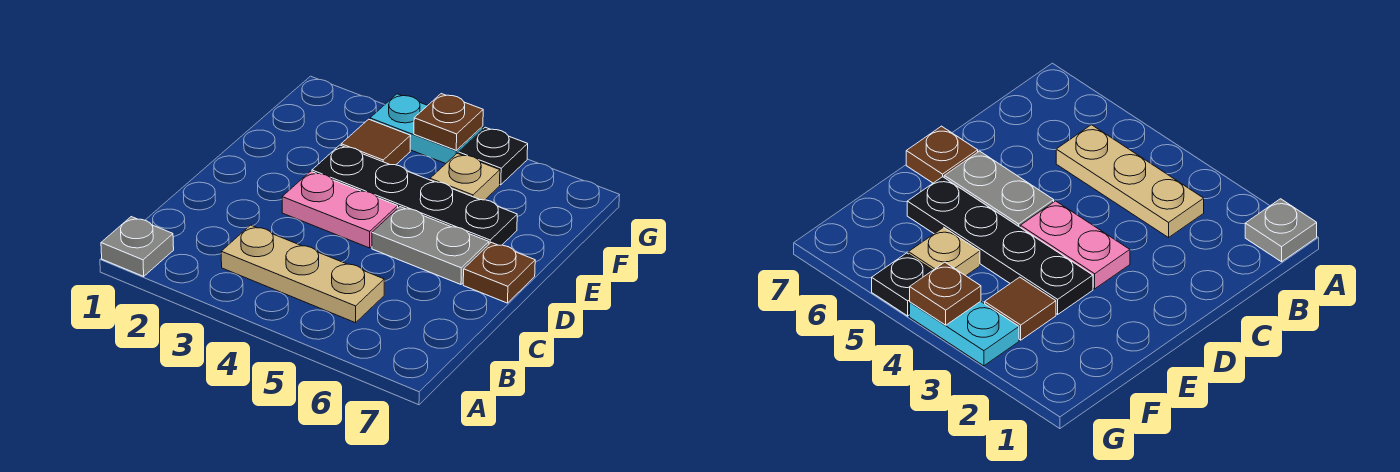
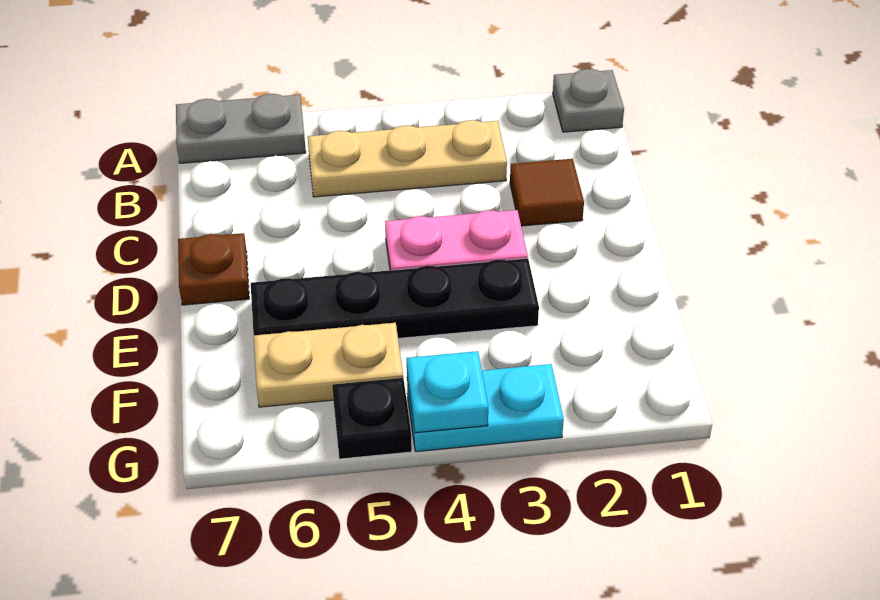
grey plate D5:D6 level 1 -> grey plate A6:A7 level 1
brown tile F3 level 1 -> brown tile C2 level 1
tan plate F5 level 1 -> tan plate F5:F6 level 1
brown plate G4 level 2 -> cyan plate G4 level 2

